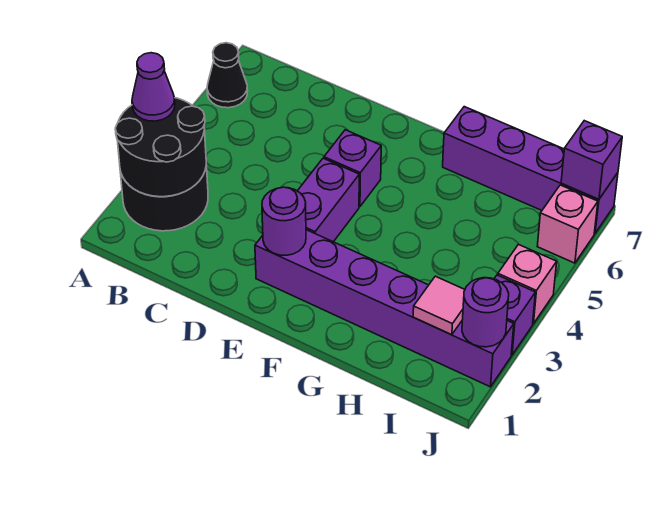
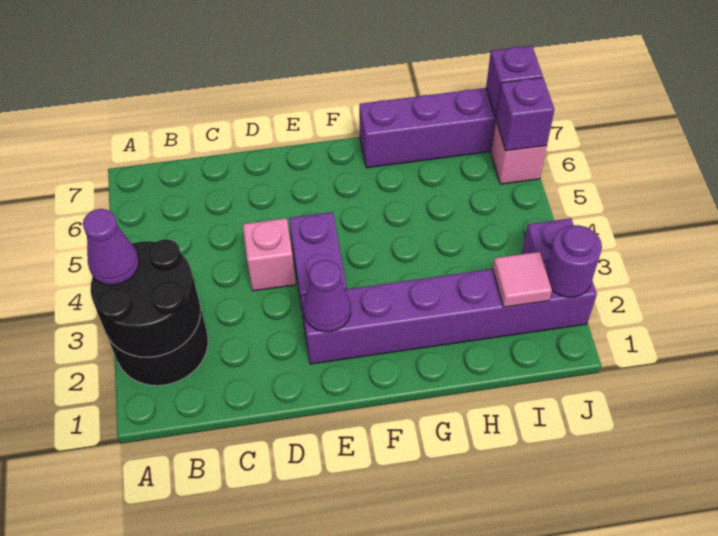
black cone A6 level 1 -> none
purple round brick E2 level 2 -> purple cone E2 level 2
purple brick E5 level 1 -> purple brick J6 level 2
pink brick J4 level 1 -> pink brick D4 level 1

